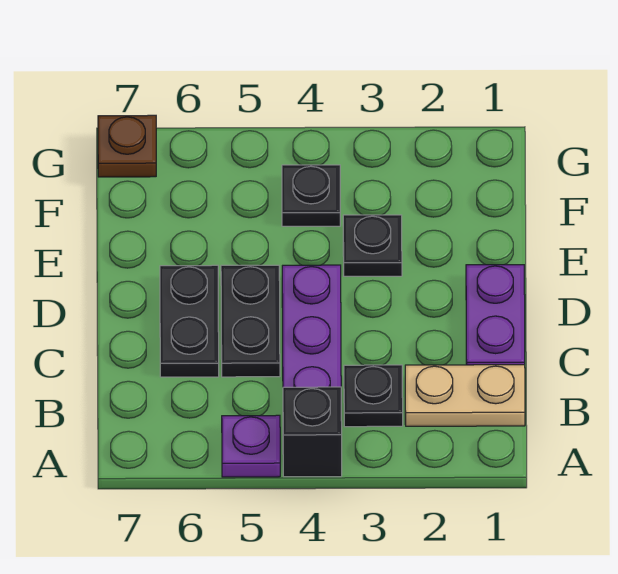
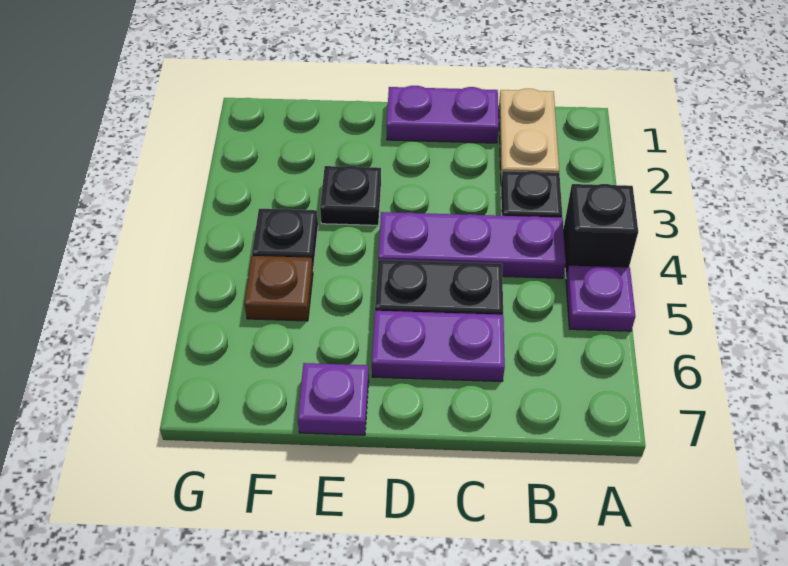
black plate C6:D6 level 1 -> purple plate C6:D6 level 1
none -> purple plate E7 level 1
brown plate G7 level 1 -> brown plate F5 level 1

